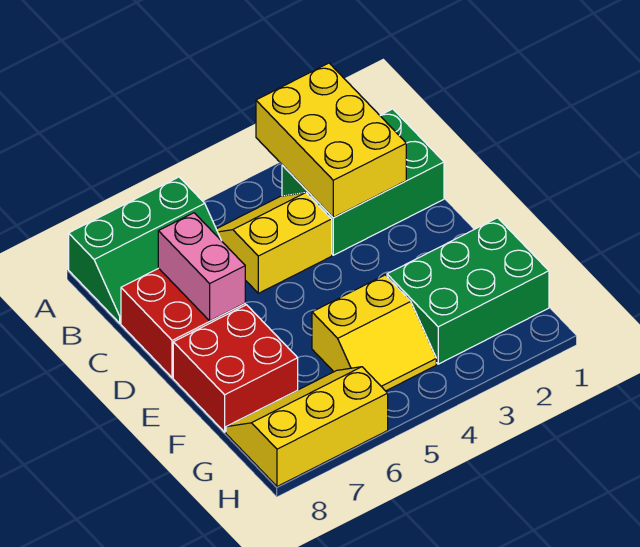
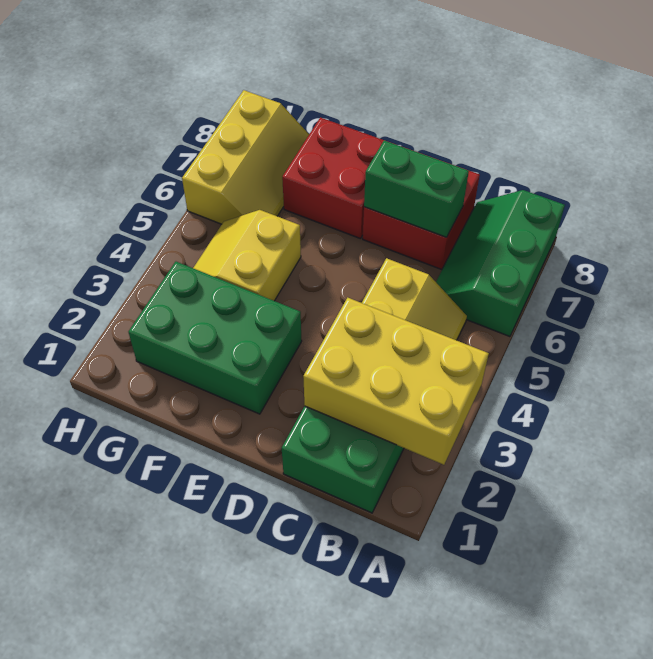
pink brick C7:D7 level 2 -> green brick C7:D7 level 2
green brick F1:G3 level 1 -> green brick E2:G3 level 1

